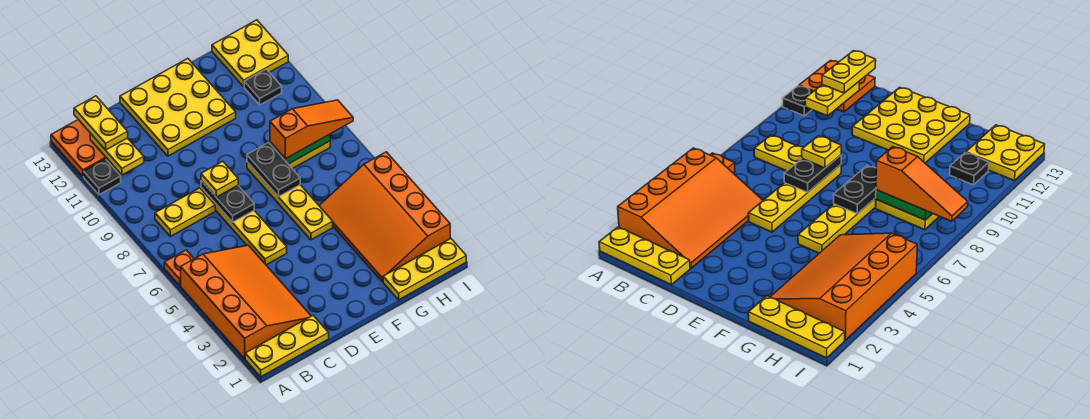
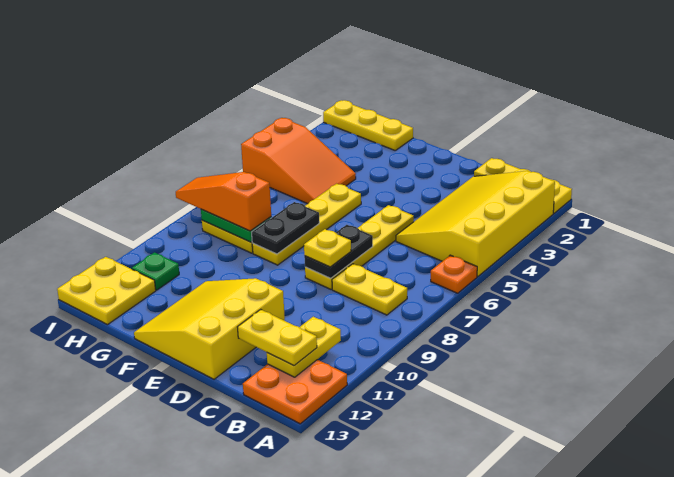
orange slope A2:C5 level 1 top A -> yellow slope A2:C5 level 1 top A
black plate A11 level 1 -> none
yellow plate B12:B13 level 3 -> yellow plate B12:C12 level 3
yellow plate D11:F13 level 1 -> yellow slope D11:F13 level 1 top D
orange slope G2:I5 level 1 top I -> orange slope G4:I5 level 1 top I
black plate H11 level 1 -> green plate H11 level 1

